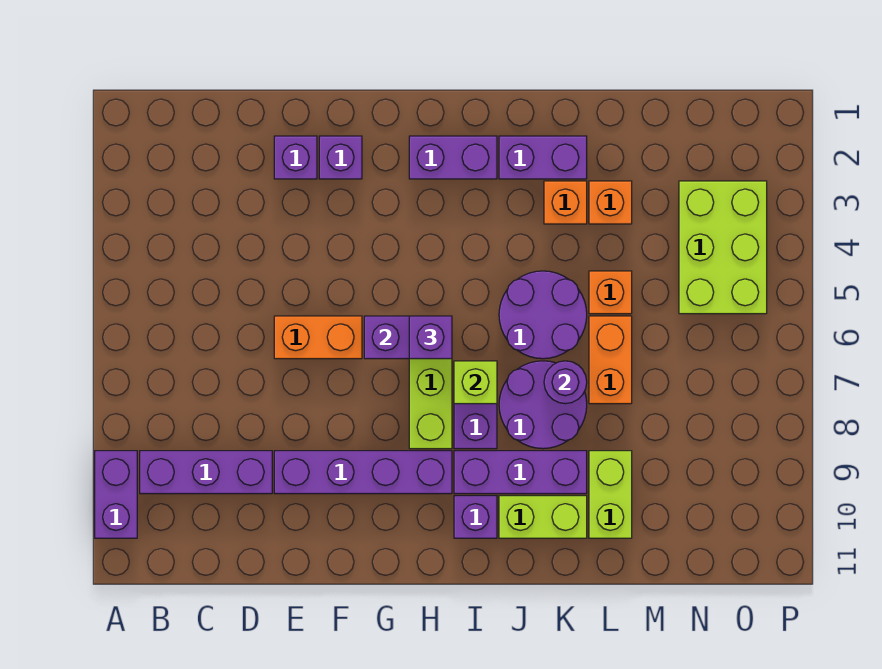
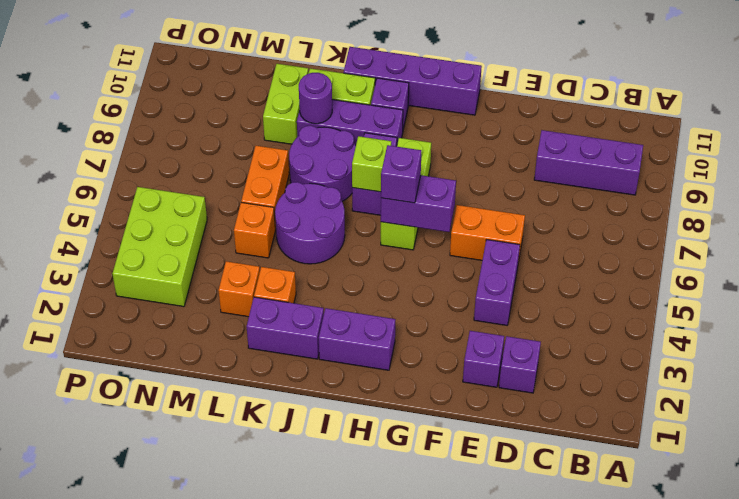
purple brick A9:A10 level 1 -> purple brick E4:E5 level 1
purple brick E9:H9 level 1 -> purple brick G11:J11 level 1
purple brick F2 level 1 -> purple brick D2 level 1
purple round brick K7 level 2 -> purple round brick K9 level 2

